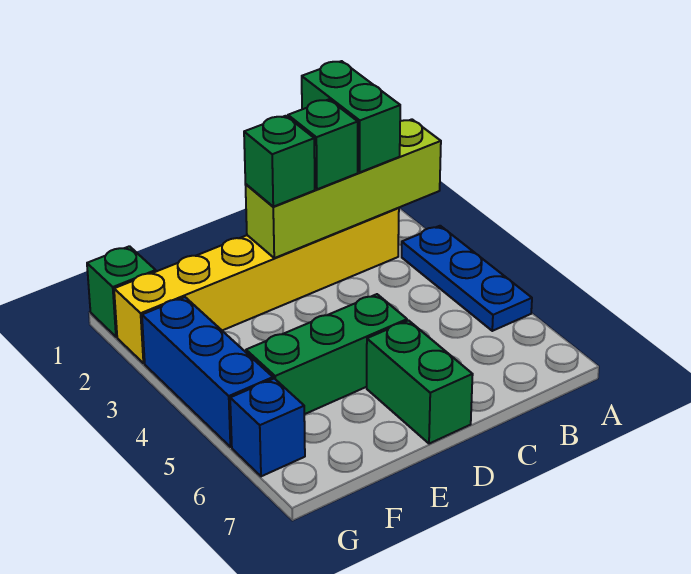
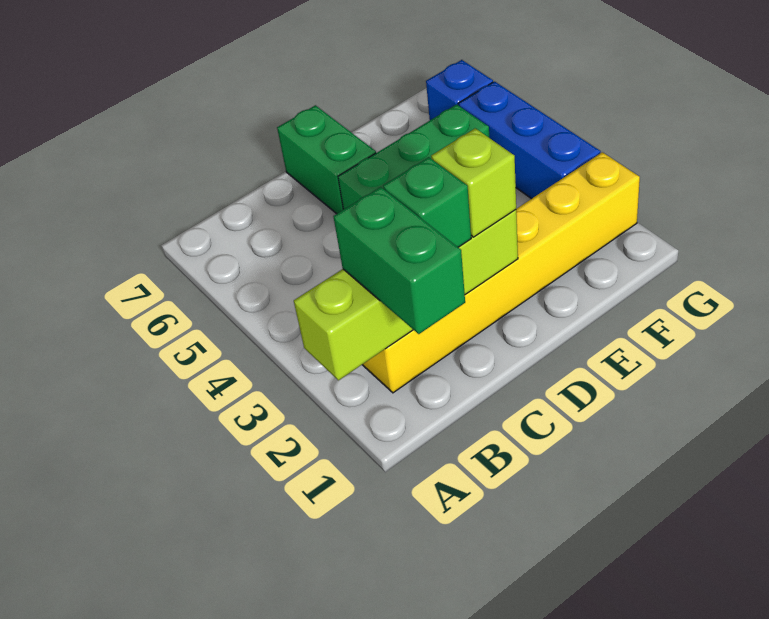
blue plate A3:A5 level 1 -> none
green brick D2 level 3 -> lime brick D2 level 3
green brick G1 level 1 -> none

